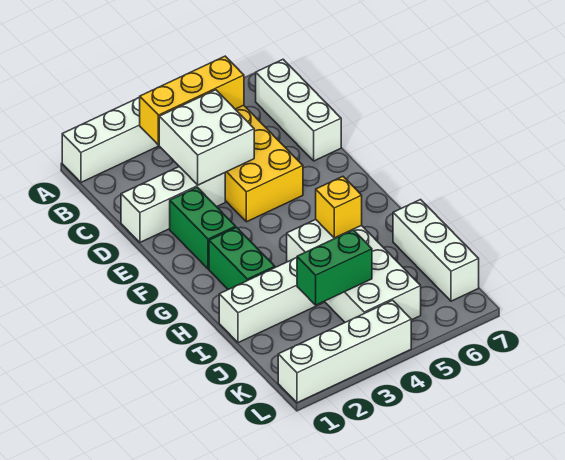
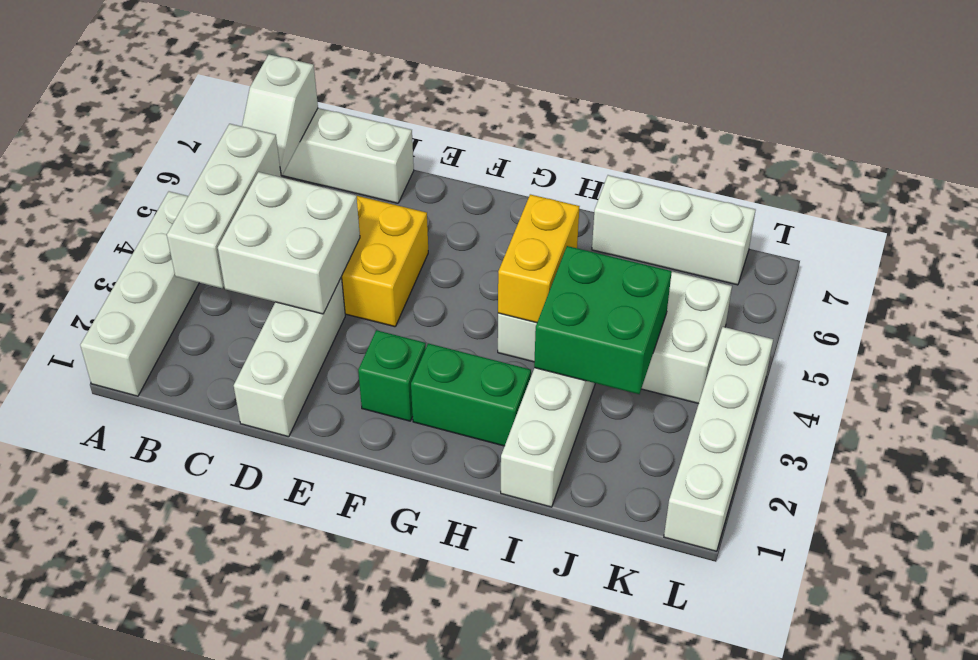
yellow brick B3:B5 level 2 -> white brick B3:B5 level 2
none -> white slope B6:B7 level 2 top 7
green brick E2:F2 level 1 -> green brick F2 level 1
yellow brick H5 level 2 -> yellow brick H4:H5 level 2
green brick J3:J4 level 2 -> green brick I3:J4 level 2

